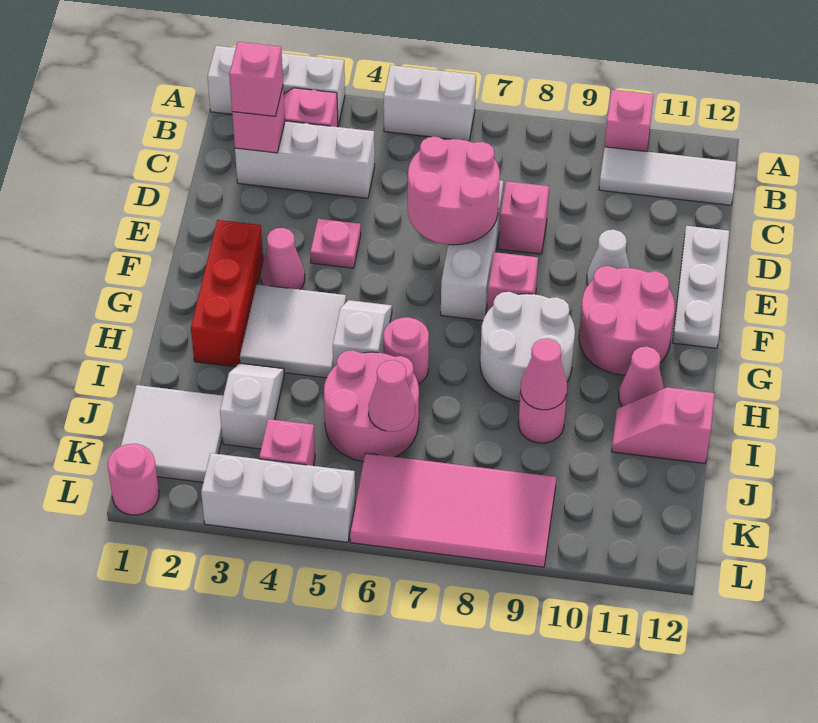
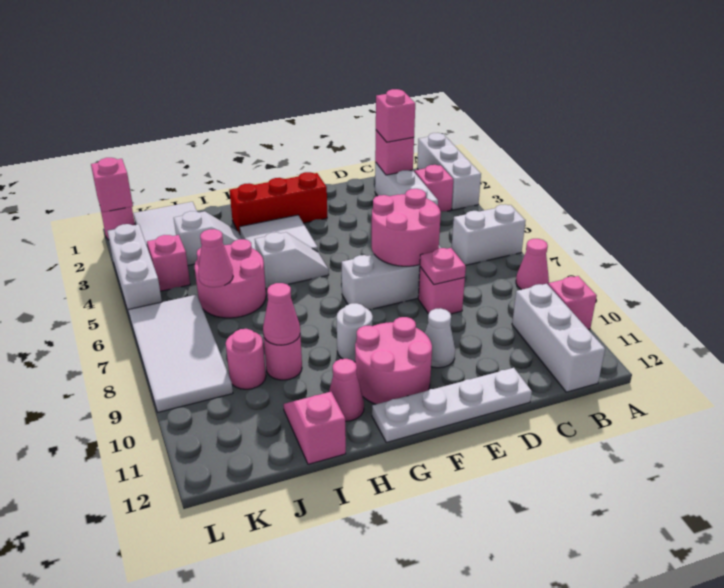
white brick A5:A6 level 1 -> white brick A6:B6 level 1
white tile B10:B12 level 1 -> white brick B10:B12 level 1
white plate D12:F12 level 1 -> white plate D12:G12 level 1
pink plate E4 level 1 -> pink plate D8 level 2
pink cone F3 level 1 -> pink cone A8 level 1
pink brick F8 level 1 -> pink brick L1 level 2
white round brick G8:H9 level 1 -> white round brick G9 level 1
pink round brick H6 level 1 -> pink round brick J9 level 1
pink tile K6:L9 level 1 -> white tile K6:L9 level 1

